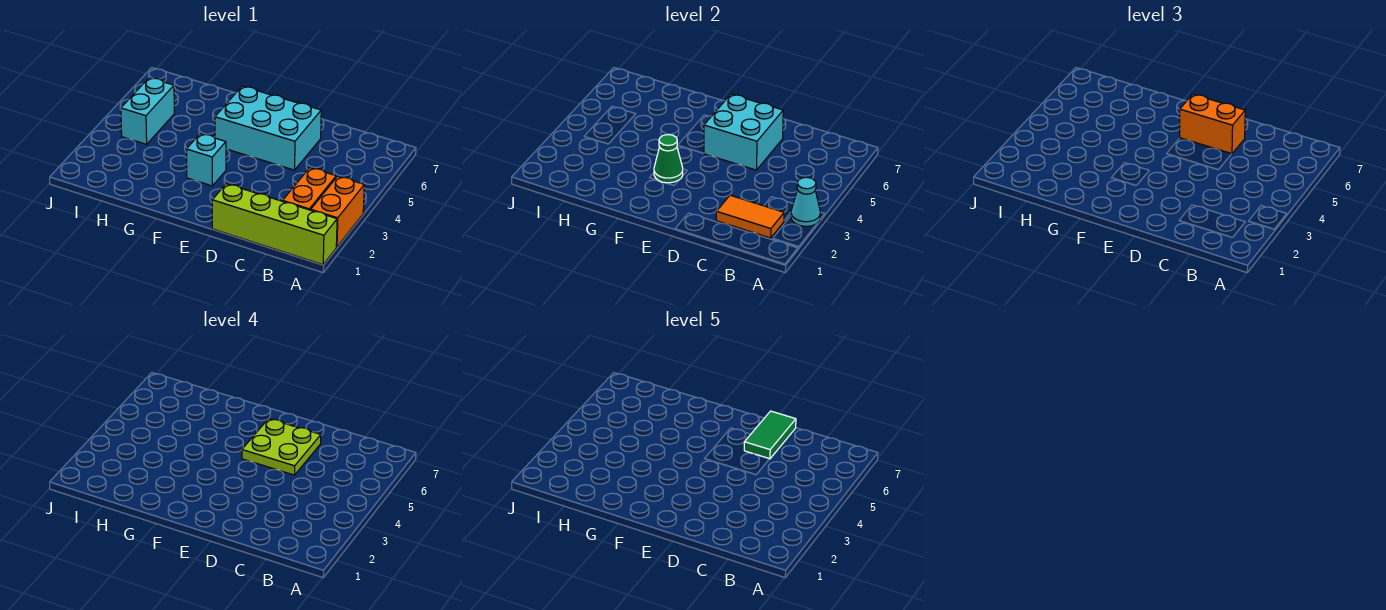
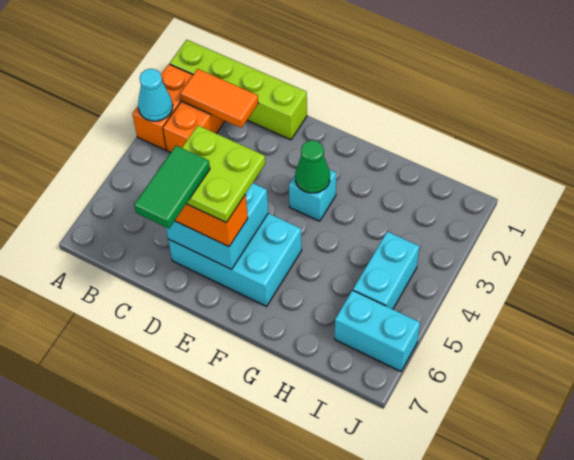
none -> cyan brick I6:J6 level 1

